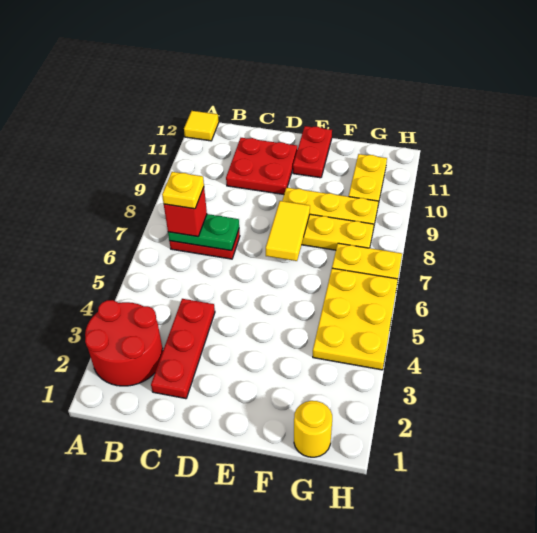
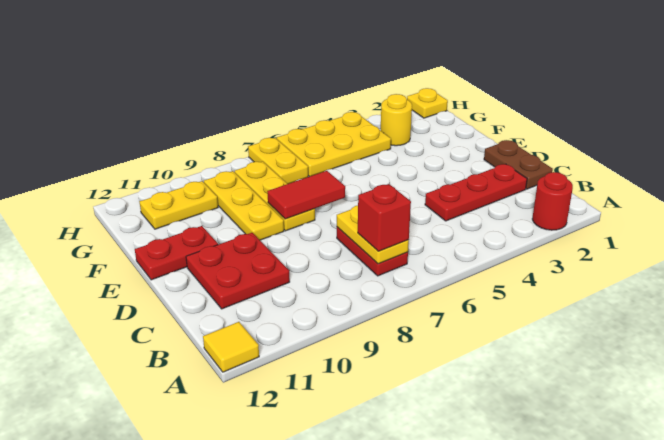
red round brick A2:B3 level 1 -> red round brick A2 level 1
green plate B7:C7 level 2 -> yellow plate B7:C7 level 2
yellow plate B7 level 4 -> yellow plate H1 level 1
none -> brown plate C1:D1 level 1
yellow tile E7:E8 level 2 -> red tile E7:E8 level 2
yellow round brick G1 level 1 -> yellow round brick G3 level 1

